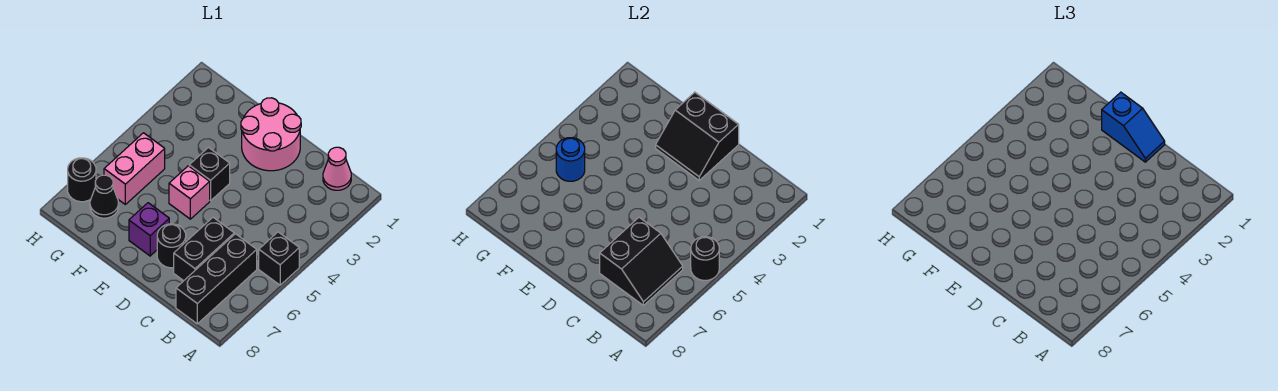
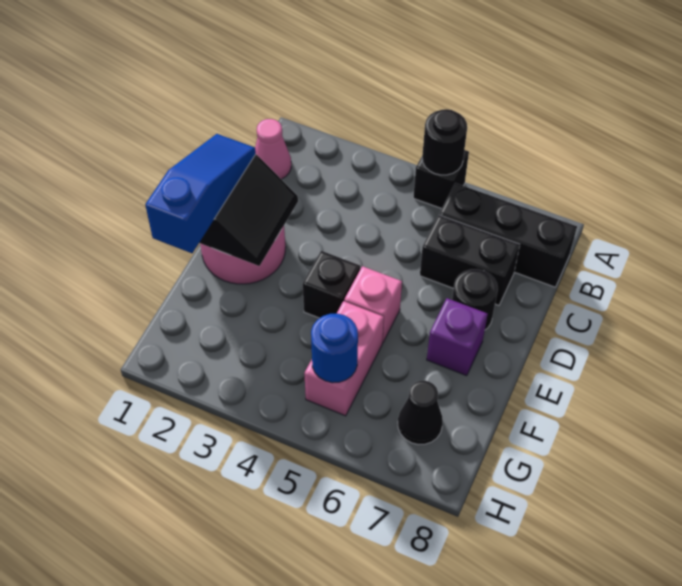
black slope B6:C7 level 2 top C -> none
blue slope D1:E1 level 3 top E -> blue slope D1:F1 level 3 top F
pink brick G5:G6 level 1 -> pink brick F5:G5 level 1
black round brick H7 level 1 -> none

